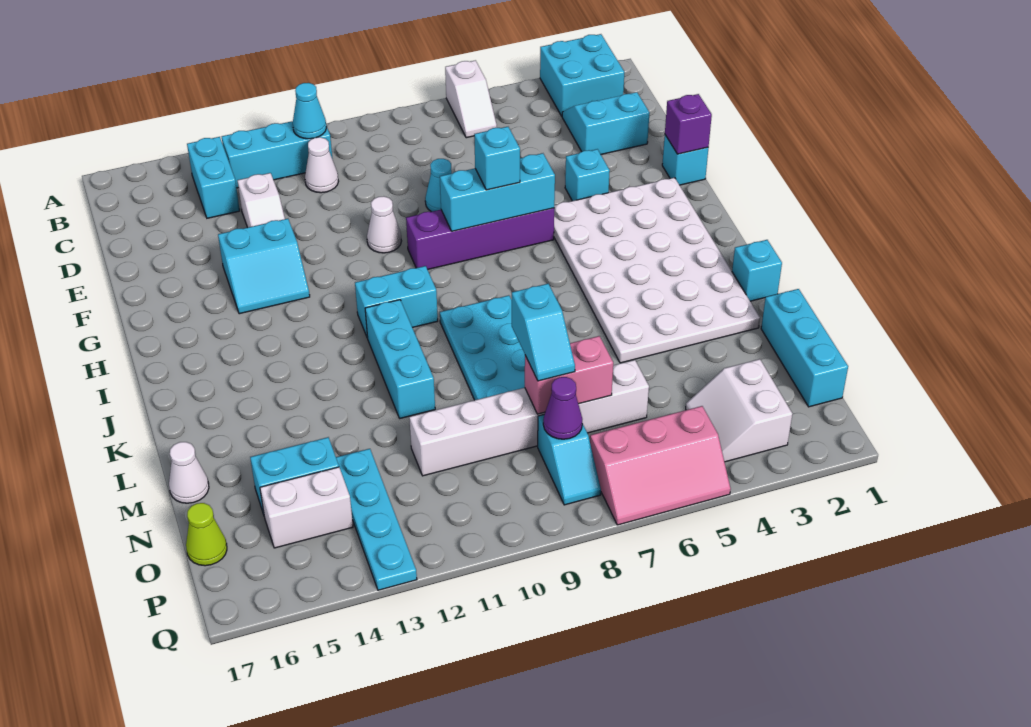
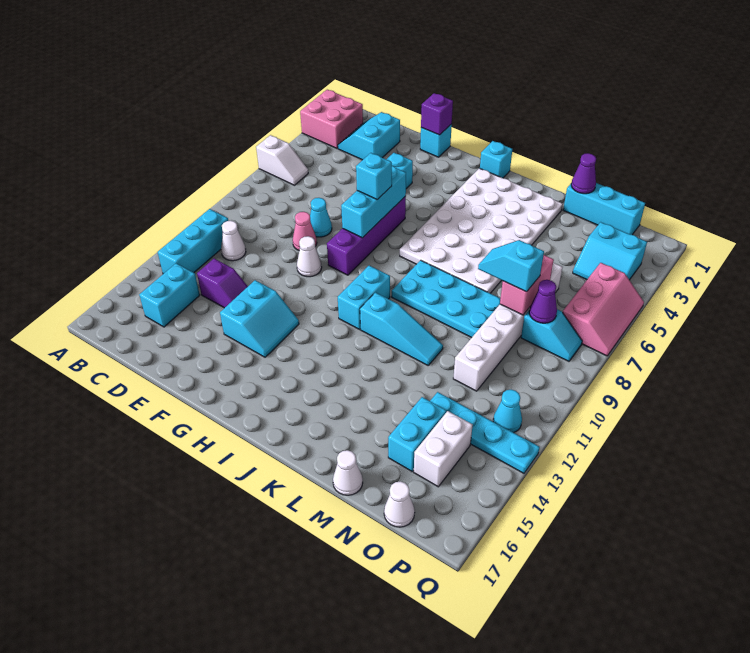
cyan brick A2:B3 level 1 -> pink brick A2:B3 level 1
cyan cone B11 level 2 -> cyan cone P12 level 1
cyan brick B14:C14 level 1 -> cyan brick C14:C15 level 1
white slope D13:E13 level 1 top D -> purple slope D13:E13 level 1 top D
none -> pink cone E9 level 1
white plate G2:L5 level 1 -> white plate I2:L7 level 1
cyan brick J11:L11 level 1 -> cyan slope J11:L11 level 1 top J
cyan brick K1 level 1 -> cyan brick I1 level 1
none -> purple cone M1 level 2
cyan slope M8:N8 level 3 top M -> cyan slope M8:N8 level 3 top N
white slope O3:P4 level 1 top 3 -> cyan slope O3:P4 level 1 top 3
lime cone O17 level 1 -> white cone O17 level 1

